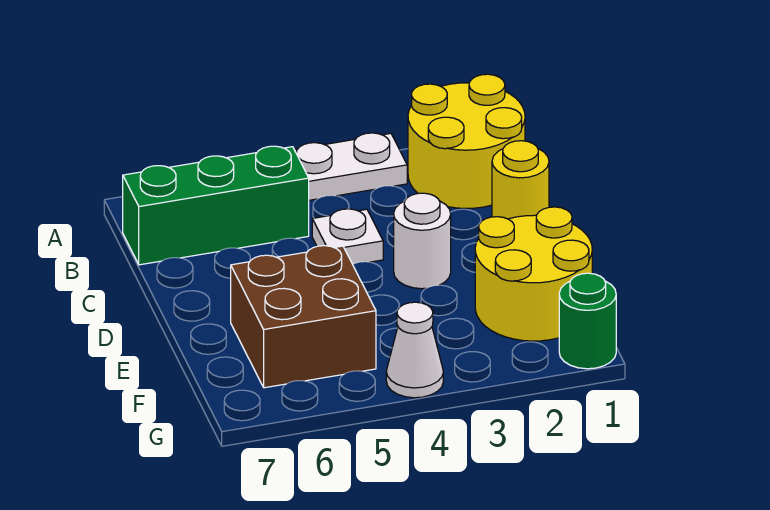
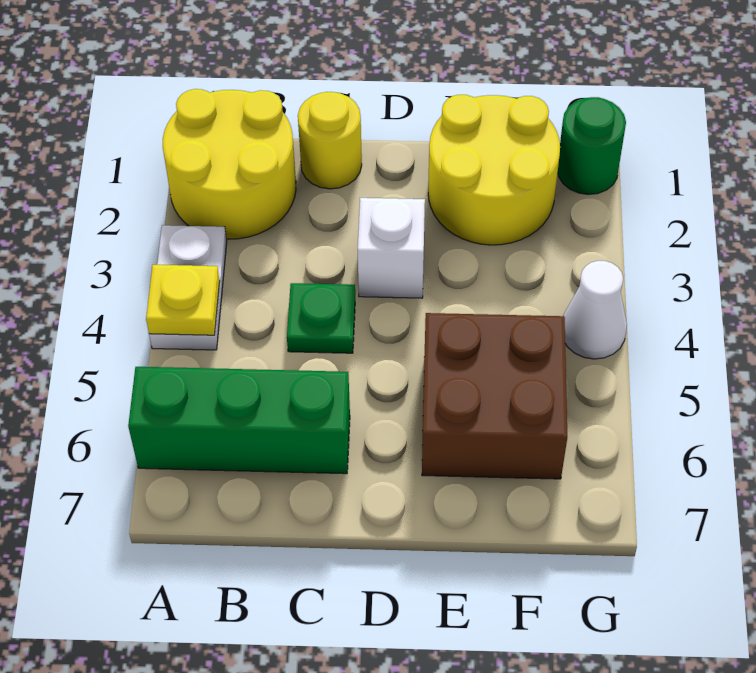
none -> yellow plate A4 level 2
green brick B5:B7 level 1 -> green brick A6:C6 level 1
white plate C4 level 1 -> green plate C4 level 1
white round brick D3 level 1 -> white brick D3 level 1

